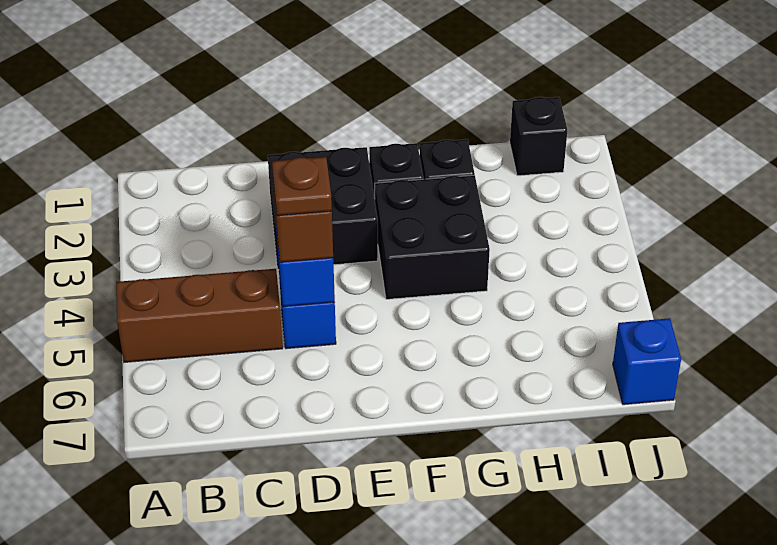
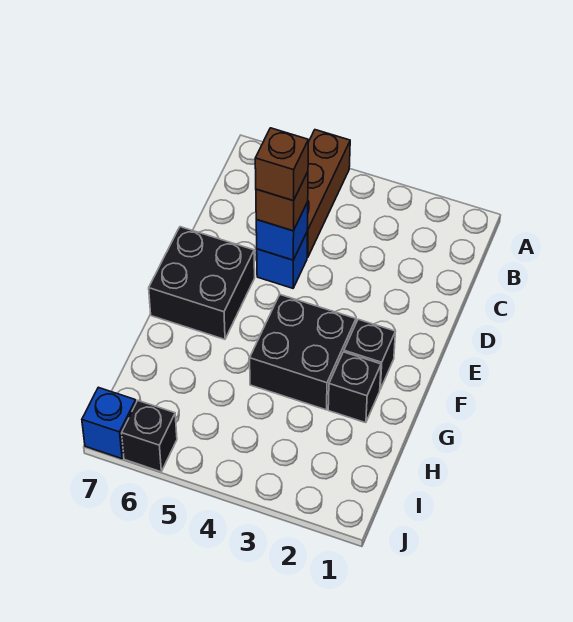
black brick D2:E3 level 1 -> black brick E6:F7 level 1
brown plate D5 level 4 -> brown brick D5 level 4
black brick I1 level 1 -> black brick J6 level 1

